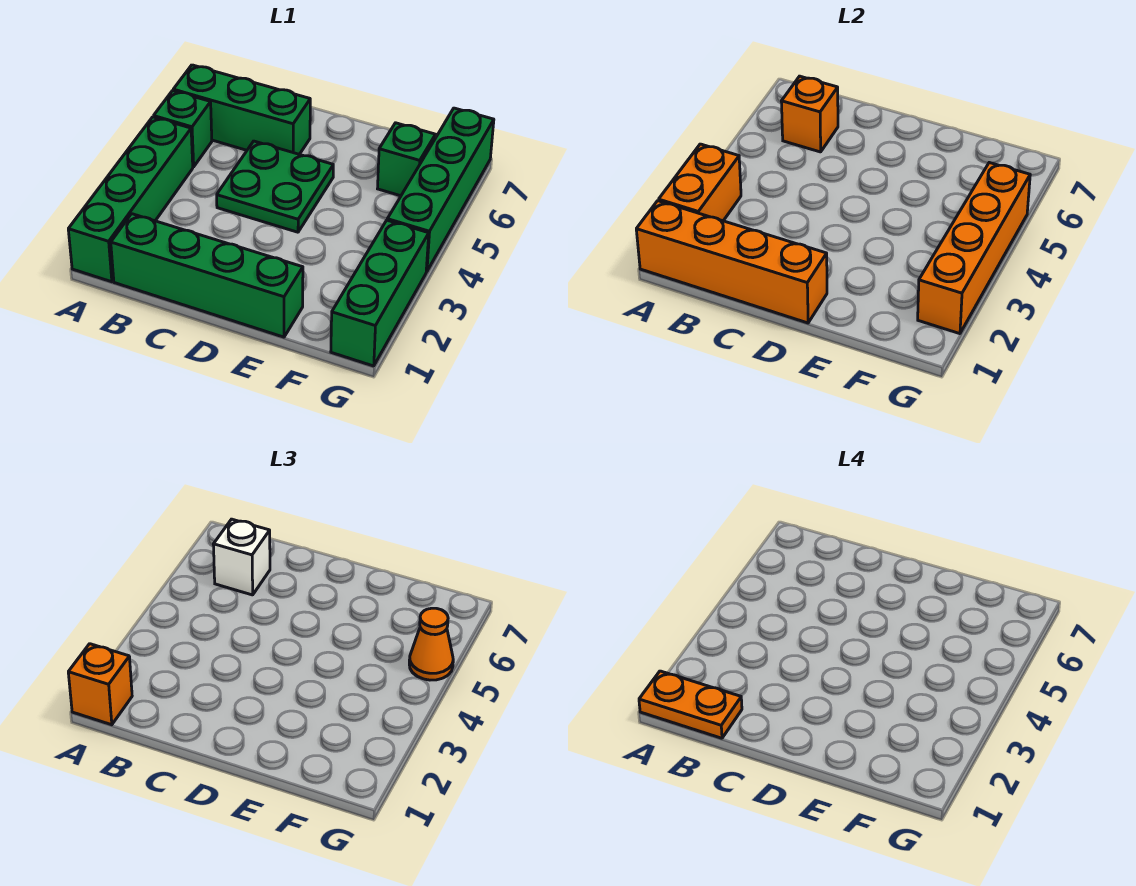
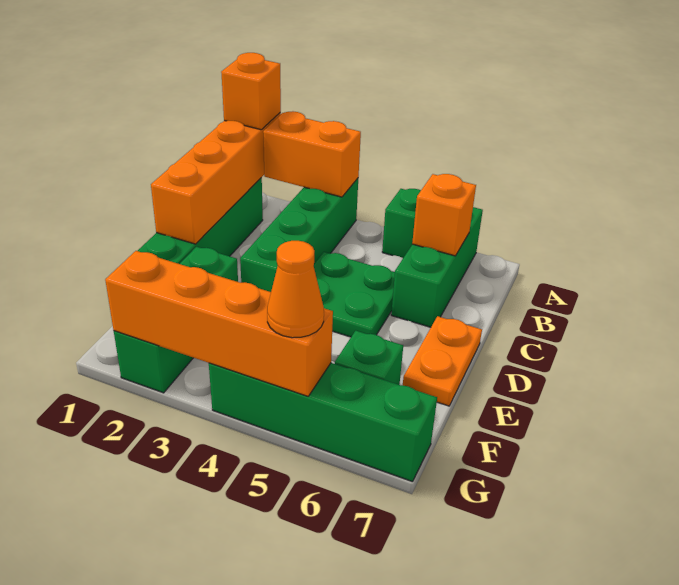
green brick A1:A4 level 1 -> green brick A3:D3 level 1
orange plate A1:B1 level 4 -> orange plate D7:E7 level 1
white brick B6 level 3 -> none
green brick G1:G3 level 1 -> green brick E2:G2 level 1

